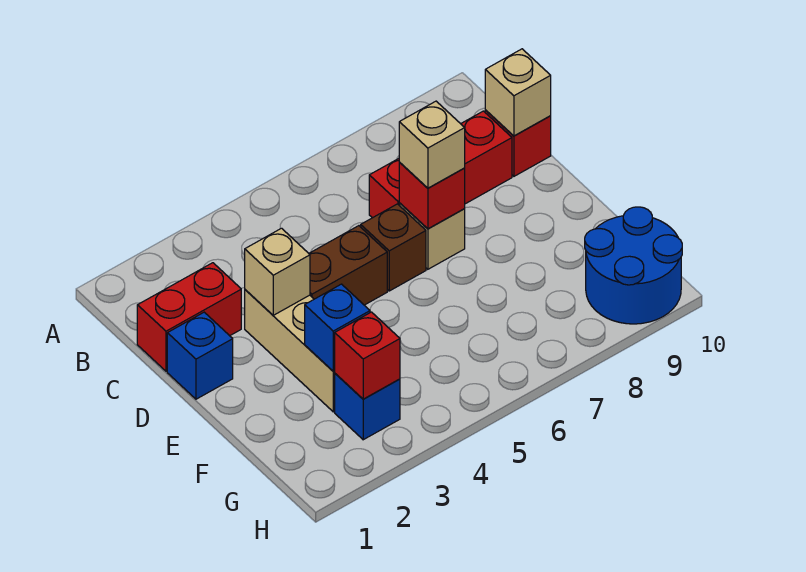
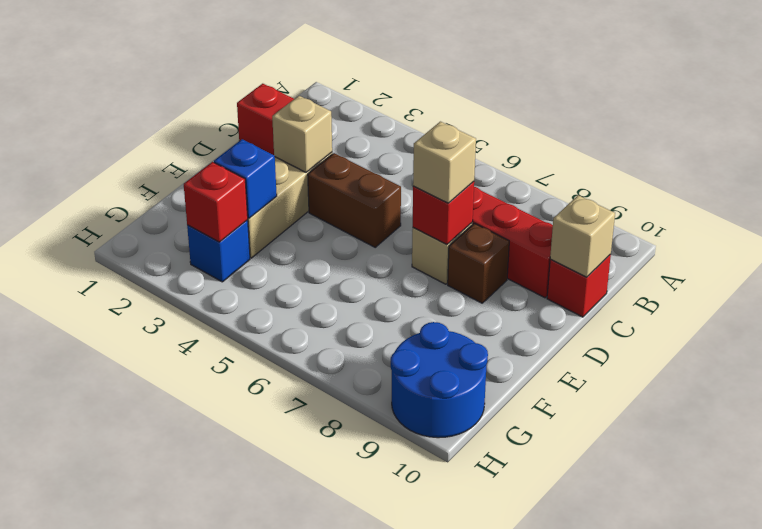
blue brick D1 level 1 -> none
brown brick D6 level 1 -> brown brick D8 level 1

